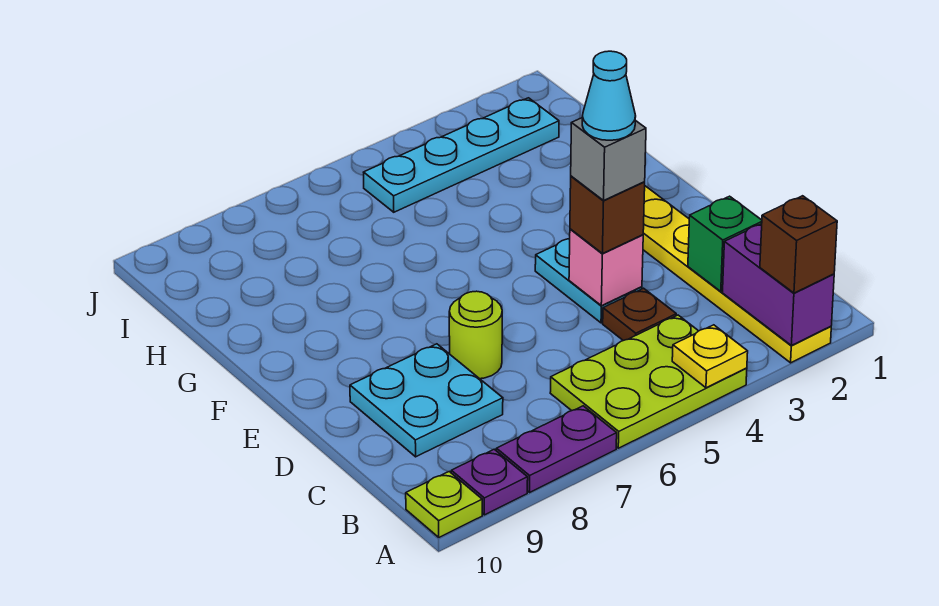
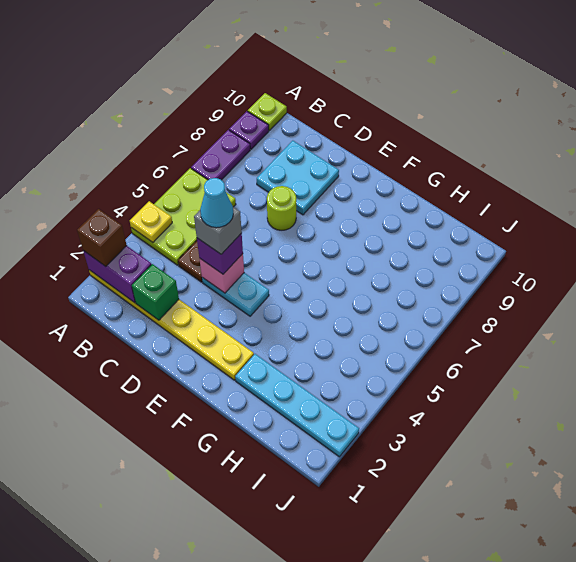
brown brick D4 level 3 -> purple brick D4 level 3
cyan plate I2:I5 level 1 -> cyan plate G2:J2 level 1

